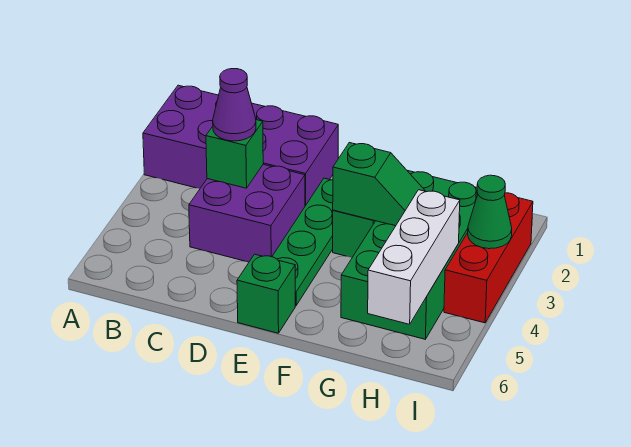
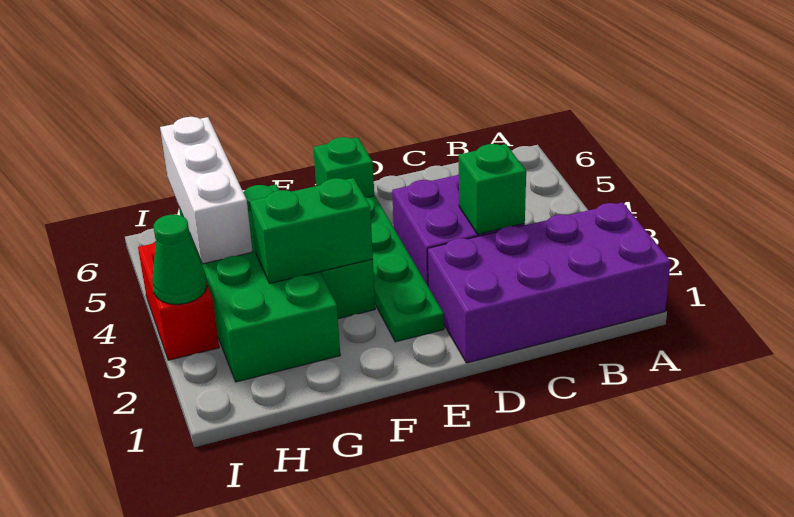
purple cone C3 level 3 -> none
green slope F3:G3 level 2 top F -> green brick F3:G3 level 2
red brick I2:I4 level 1 -> red brick I3:I4 level 1

